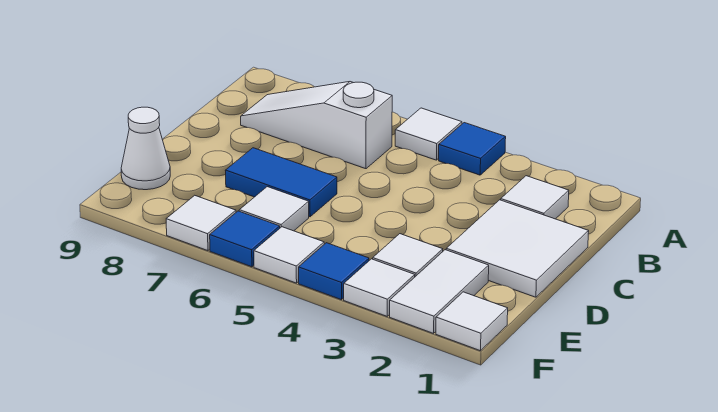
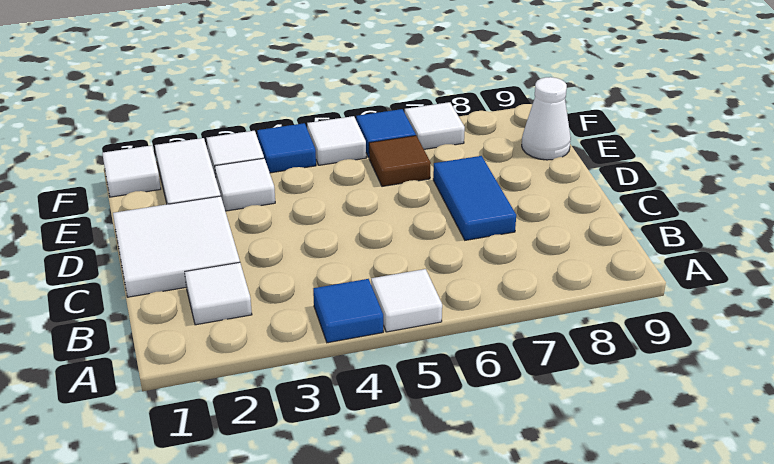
white slope B6:B8 level 1 top 6 -> none
blue tile D6:D7 level 1 -> blue tile C7:D7 level 1
white tile E6 level 1 -> brown tile E6 level 1

